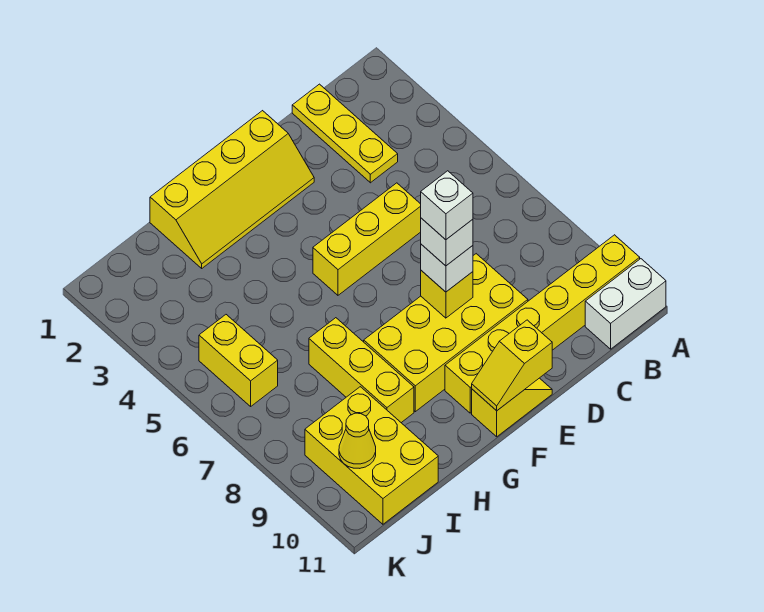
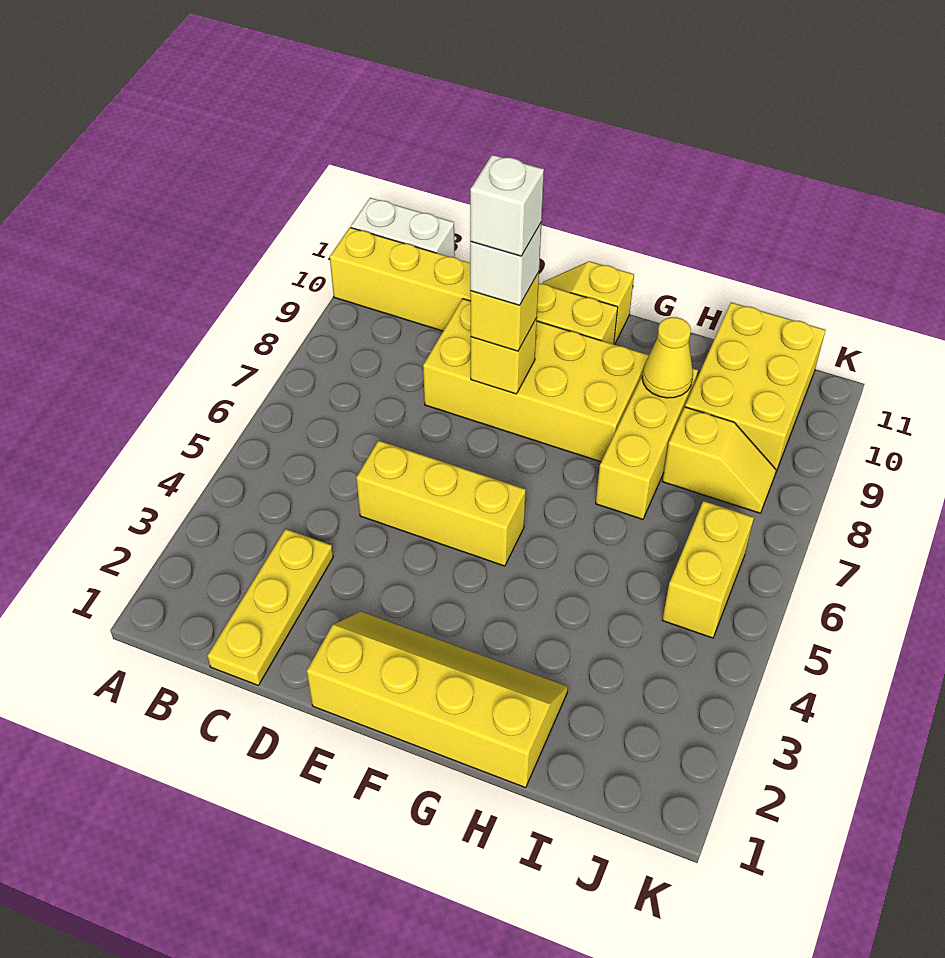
white brick E8 level 3 -> yellow brick E8 level 3
yellow slope E11:F11 level 2 top E -> yellow slope I8:J8 level 1 top I
yellow cone J10 level 2 -> yellow cone H9 level 2

